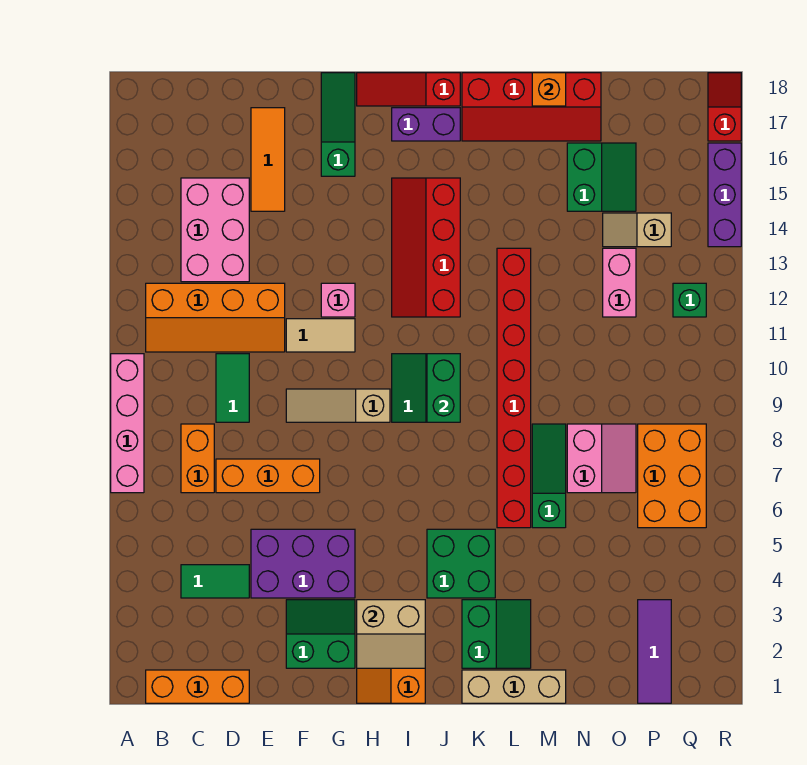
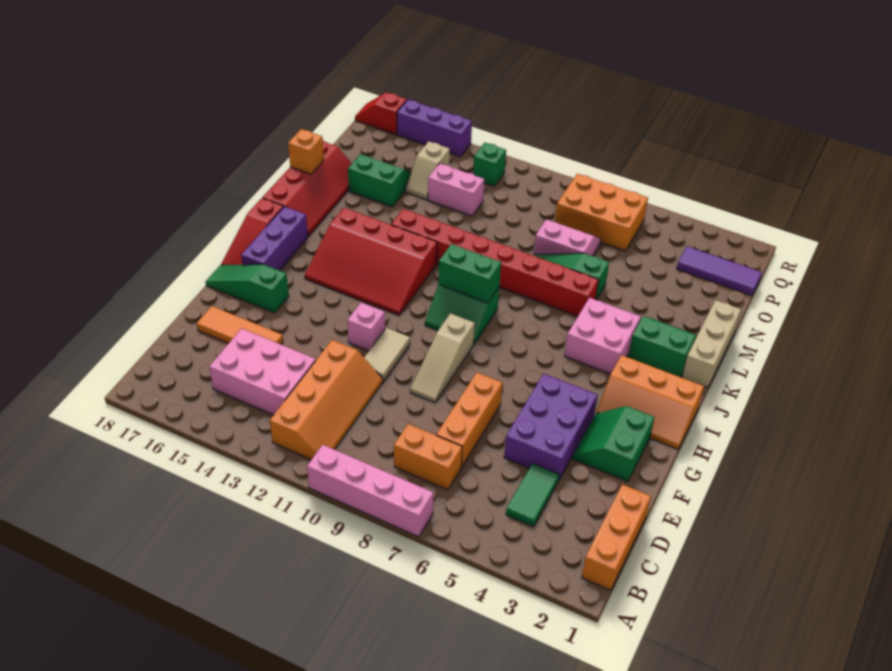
green tile D9:D10 level 1 -> none
tan slope H2:I3 level 2 top 3 -> none
red slope I12:J15 level 1 top J -> red slope I12:K15 level 1 top K
purple brick I17:J17 level 1 -> purple brick H17:J17 level 1
green brick J4:K5 level 1 -> pink brick J4:K5 level 1

